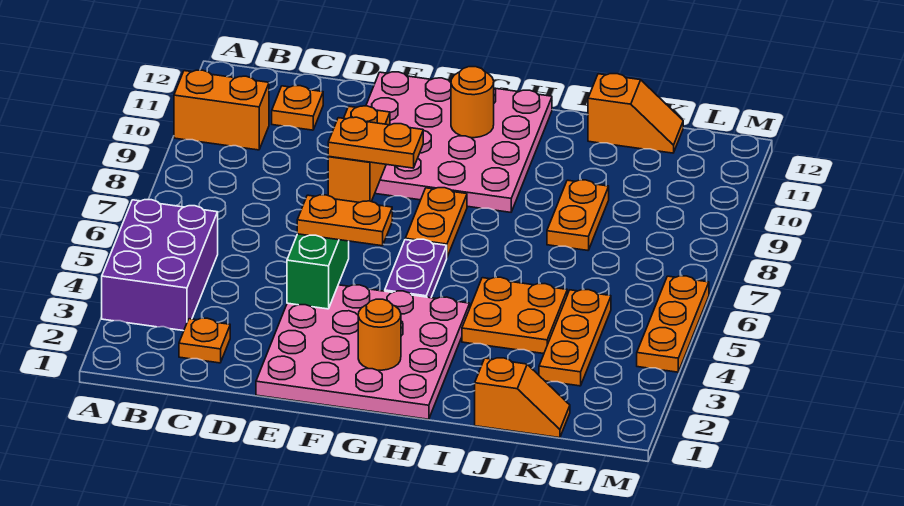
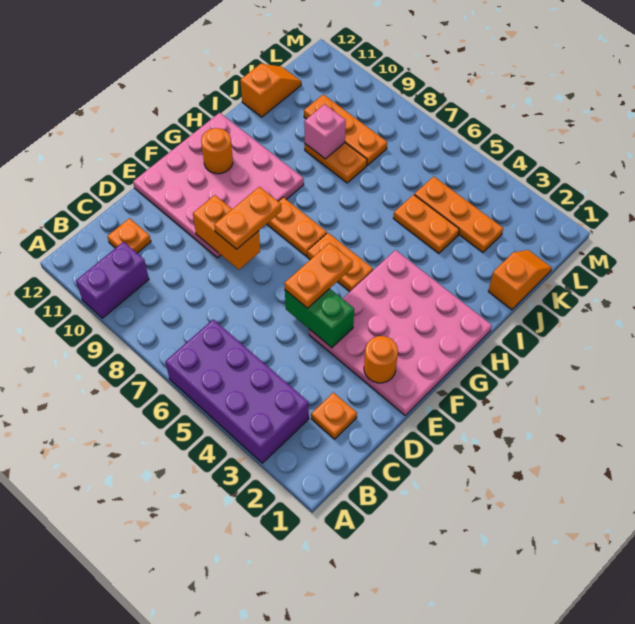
purple brick A3:B5 level 1 -> purple brick A3:B6 level 1
orange brick A10:B10 level 1 -> purple brick A10:B10 level 1
orange round brick G2 level 2 -> orange round brick E2 level 2
purple plate G5:G6 level 1 -> orange plate G5:G6 level 1
orange plate I4:J5 level 1 -> orange plate J4:J5 level 1
none -> pink brick J9 level 2
orange plate M4:M6 level 1 -> orange plate K8:K10 level 1

